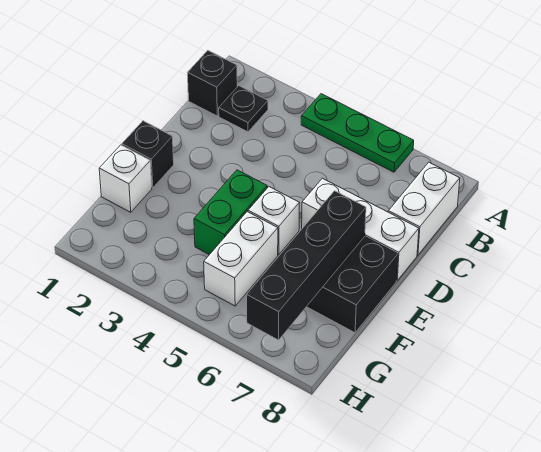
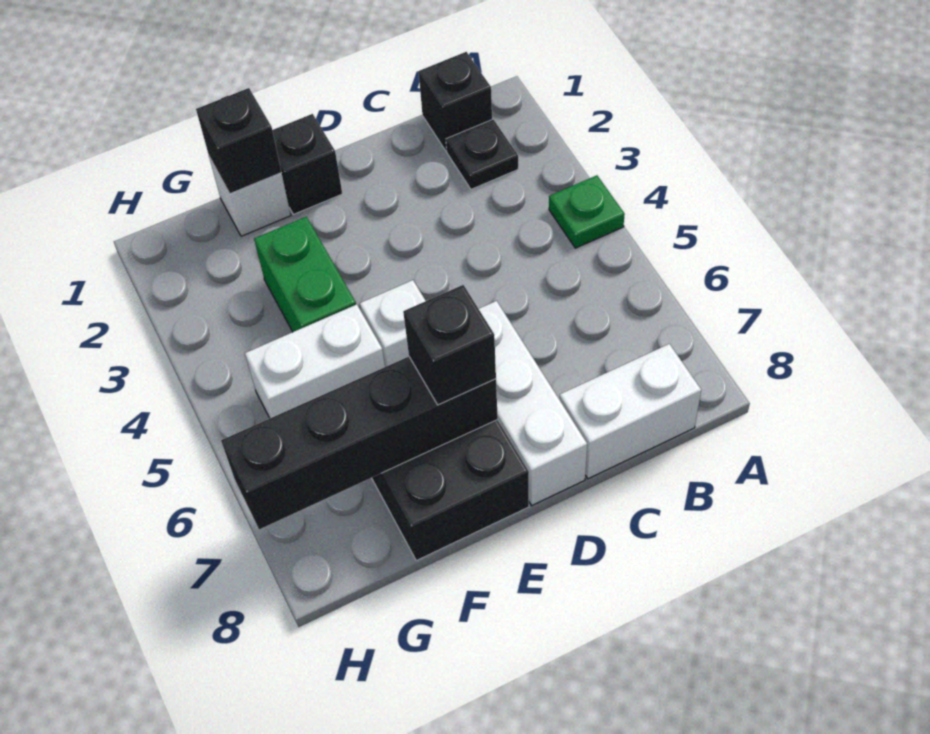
green plate A4:A6 level 1 -> green plate A4 level 1
green brick E4:F4 level 1 -> green brick F3:F4 level 1
none -> black brick E7 level 3
none -> black brick F1 level 2

